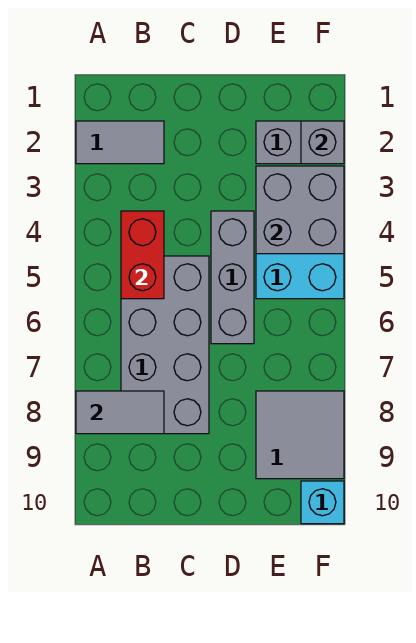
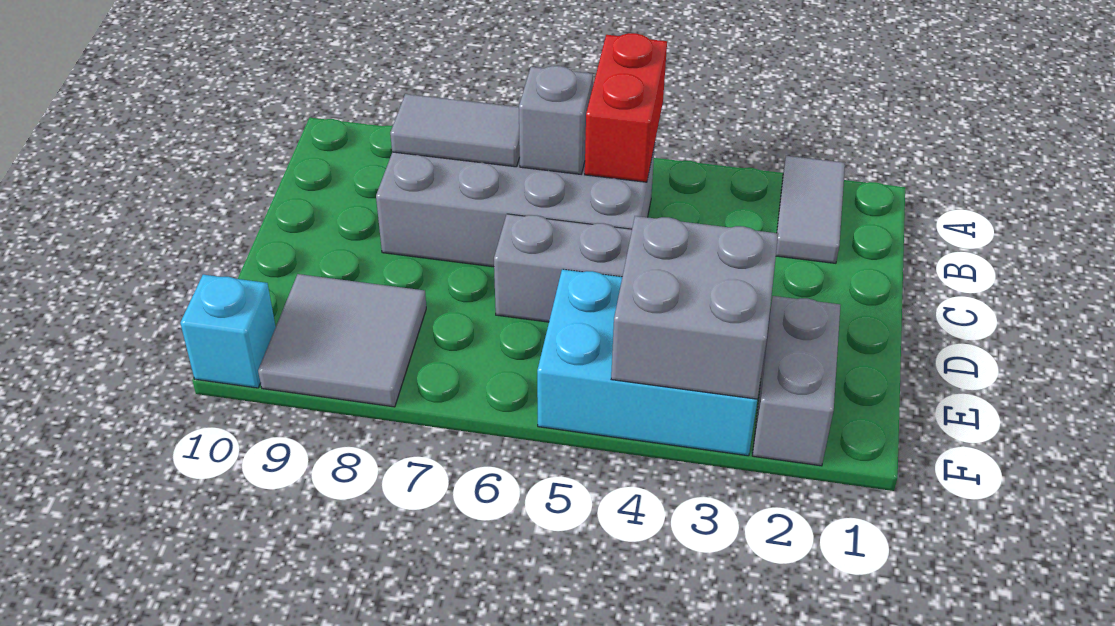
grey tile A8:B8 level 2 -> grey tile B7:B8 level 2
red brick B4:B5 level 2 -> red brick A5:B5 level 2
grey brick F2 level 2 -> grey brick B6 level 2

